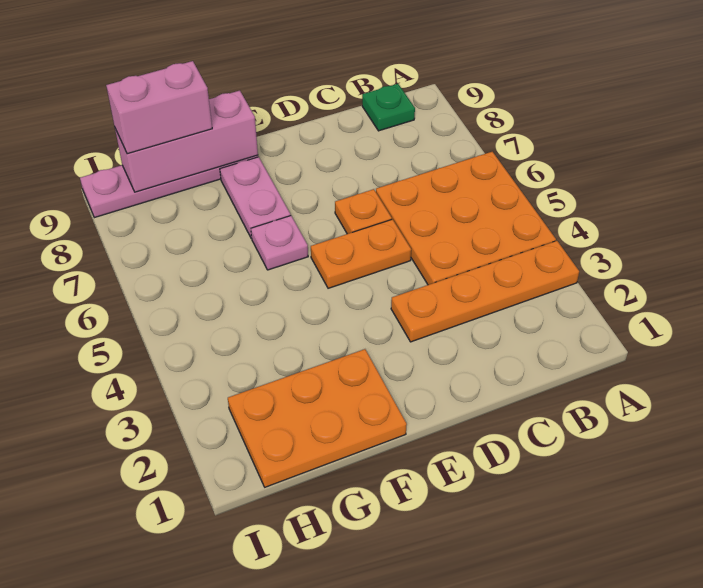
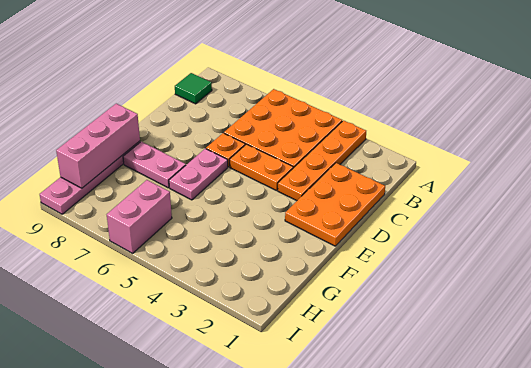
green plate B9 level 1 -> green tile B9 level 1
orange plate D5:E5 level 1 -> orange plate D4:D5 level 1
orange plate F1:H2 level 1 -> orange plate C1:E2 level 1
pink plate F6 level 1 -> pink plate E6:F6 level 1
pink brick G9:H9 level 3 -> pink brick H6:I6 level 1

